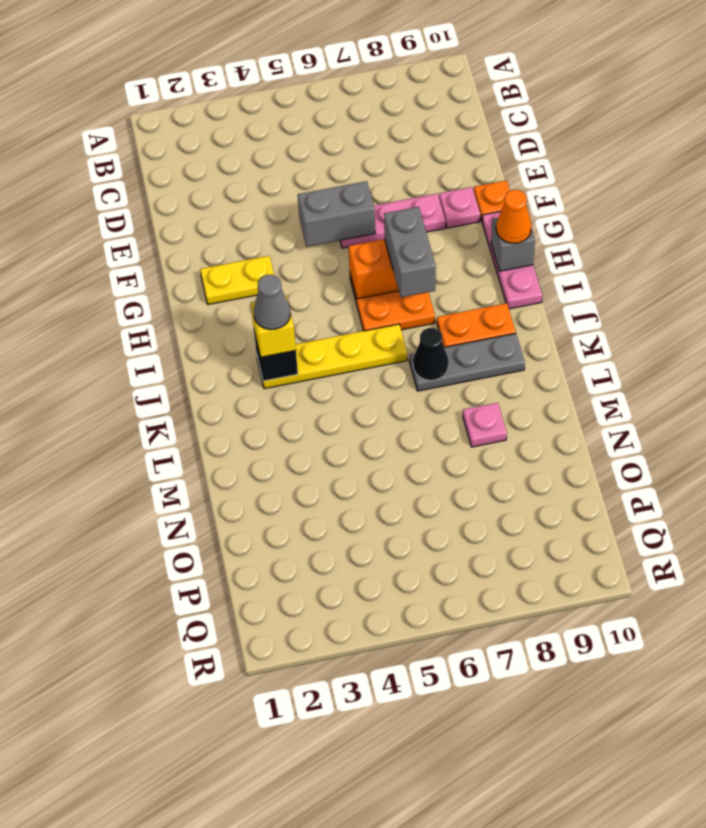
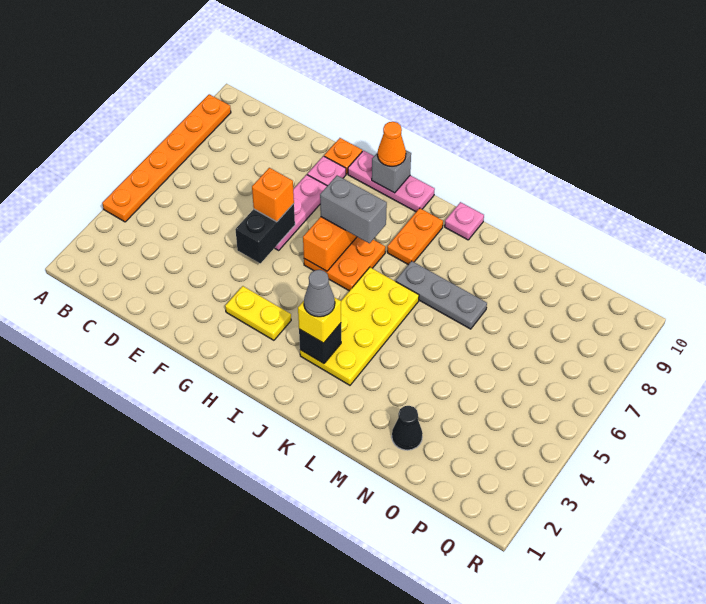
none -> orange plate A4:A9 level 1
grey brick F5:F6 level 2 -> black brick F5:F6 level 2
none -> orange brick F6 level 3
yellow plate G2:G3 level 1 -> yellow plate G3:H3 level 1
yellow plate J3:J6 level 1 -> yellow plate J3:K6 level 1
grey plate K7:K9 level 1 -> grey plate K7:M7 level 1
black cone K7 level 2 -> black cone N2 level 1
pink plate M8 level 1 -> pink plate K10 level 1

